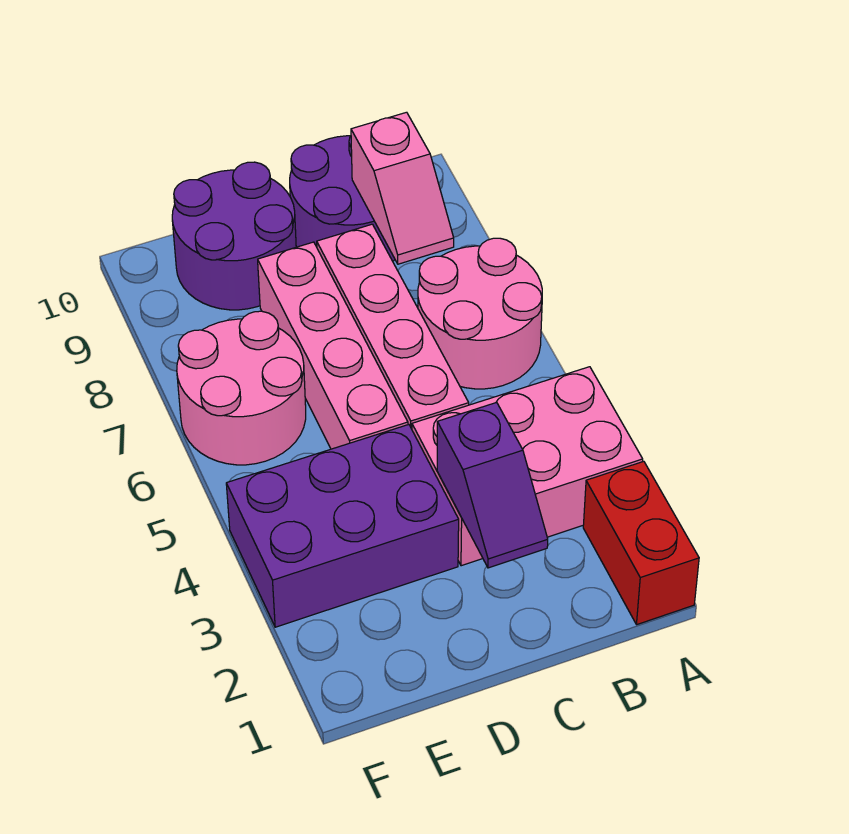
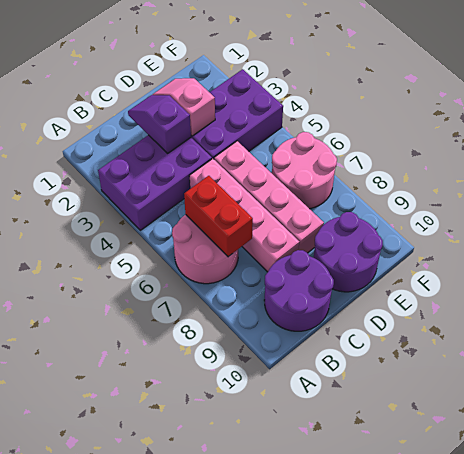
red brick A1:A2 level 1 -> red brick B6:B7 level 2
pink brick A3:C4 level 1 -> purple brick A3:C4 level 1
pink slope B8:B9 level 2 top 9 -> pink slope D2:D3 level 2 top 3

